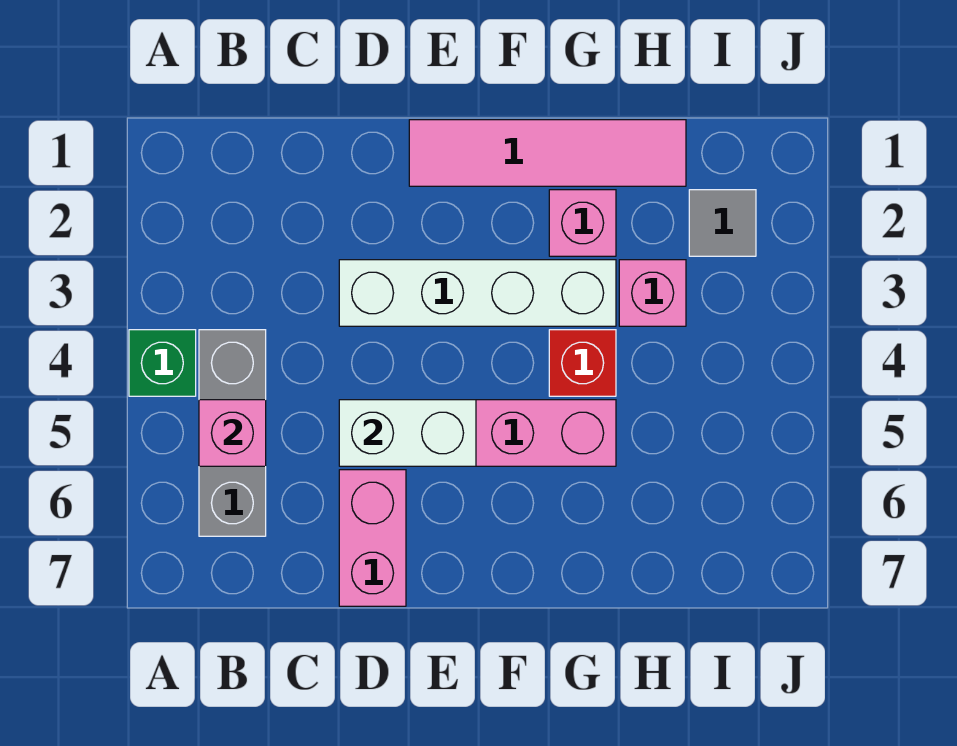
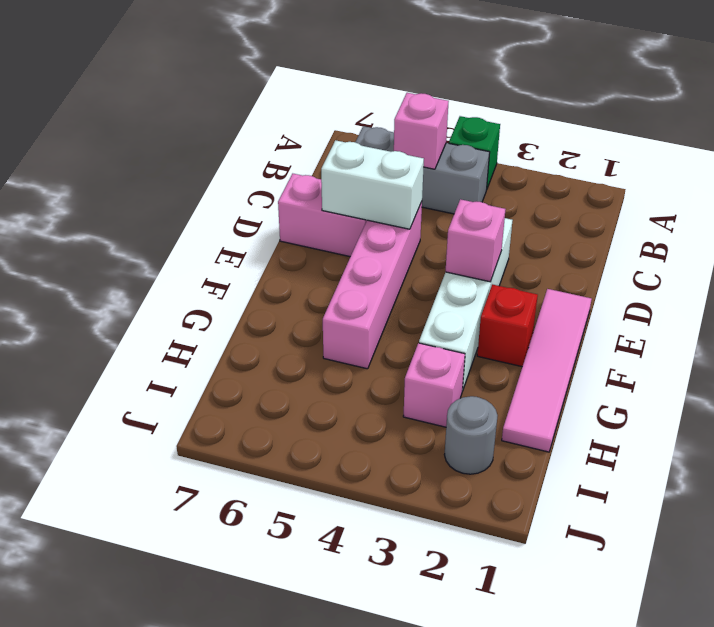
white brick D5:E5 level 2 -> white brick D5:D6 level 2
pink brick G2 level 1 -> pink brick E3 level 2
red brick G4 level 1 -> red brick F2 level 1
grey tile I2 level 1 -> grey round brick I2 level 1

